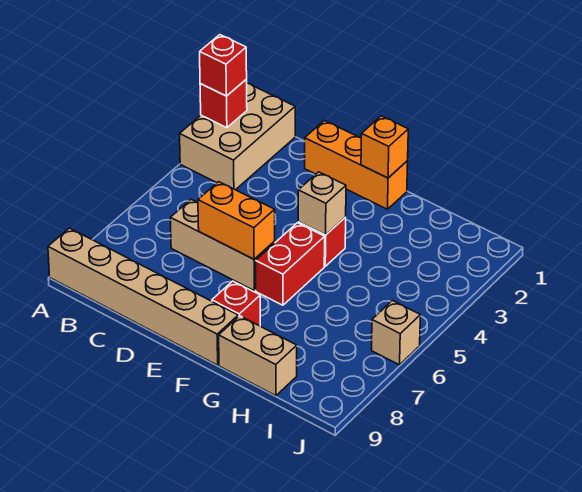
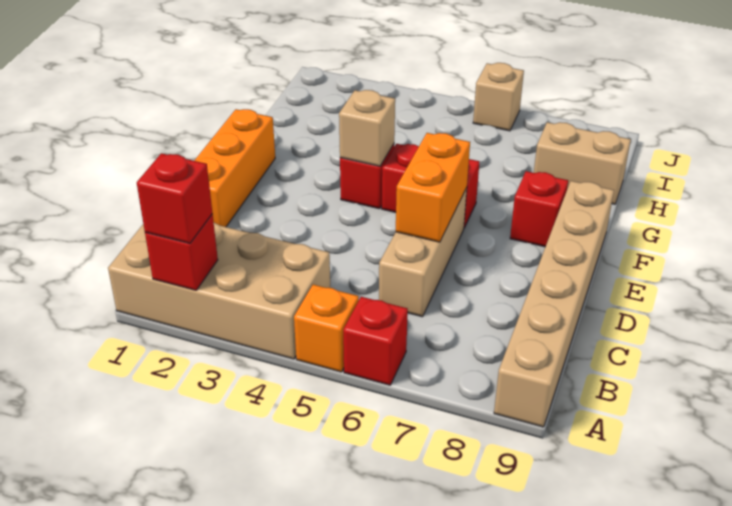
tan brick A1:B3 level 1 -> tan brick A1:B4 level 1
none -> red brick A6 level 1
orange brick F1 level 2 -> orange brick A5 level 1
tan brick G9:H9 level 1 -> tan brick H8:H9 level 1

